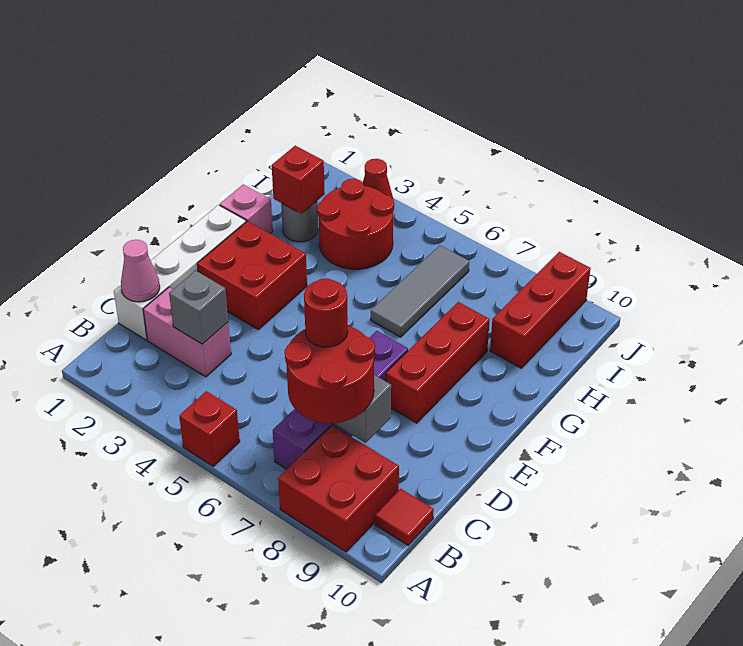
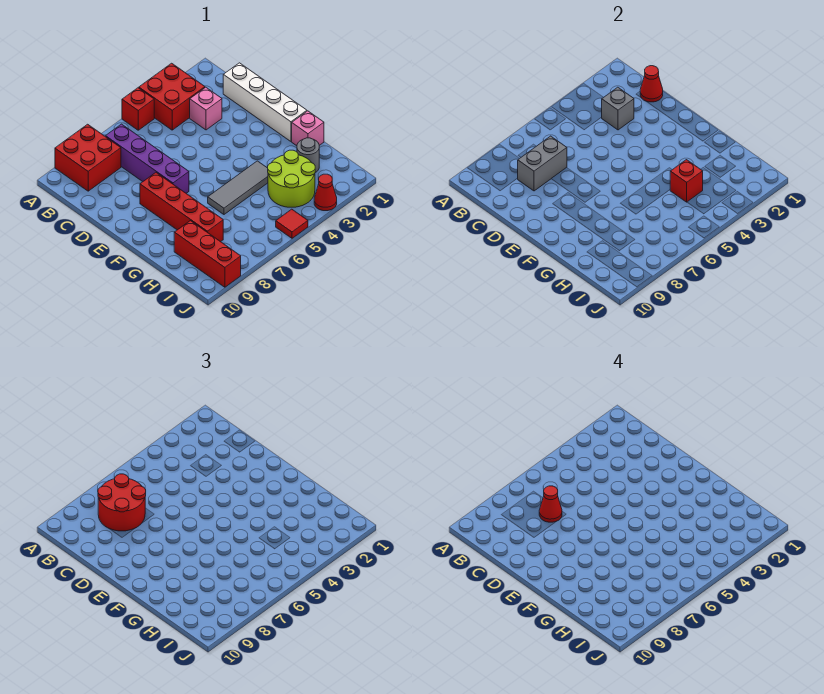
red tile B10 level 1 -> red tile J5 level 1
pink cone C1 level 2 -> red cone C1 level 2
pink brick C2:C3 level 1 -> pink brick C3 level 1
red round brick C7 level 4 -> red cone C7 level 4
red brick E2:F3 level 1 -> red brick A3:B4 level 1
red brick E8:G8 level 1 -> red brick E8:H8 level 1
grey tile G6:I6 level 1 -> grey tile G4:G6 level 1
red brick H2 level 2 -> red brick H4 level 2
red round brick H3:I4 level 1 -> lime round brick H3:I4 level 1

